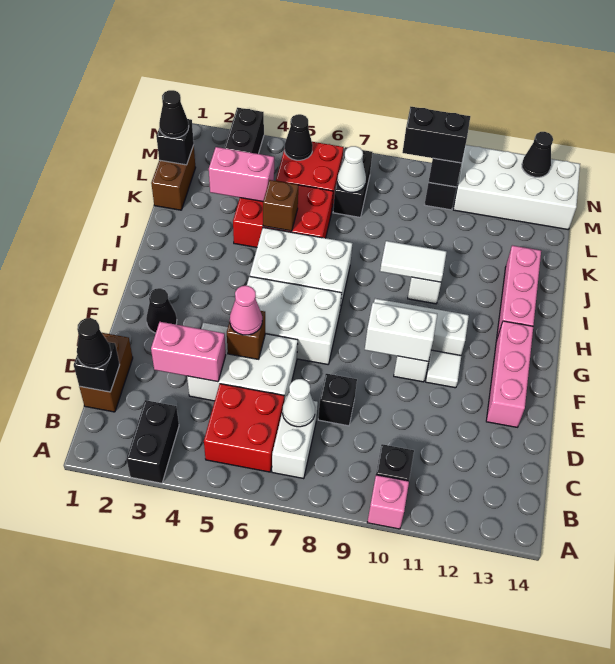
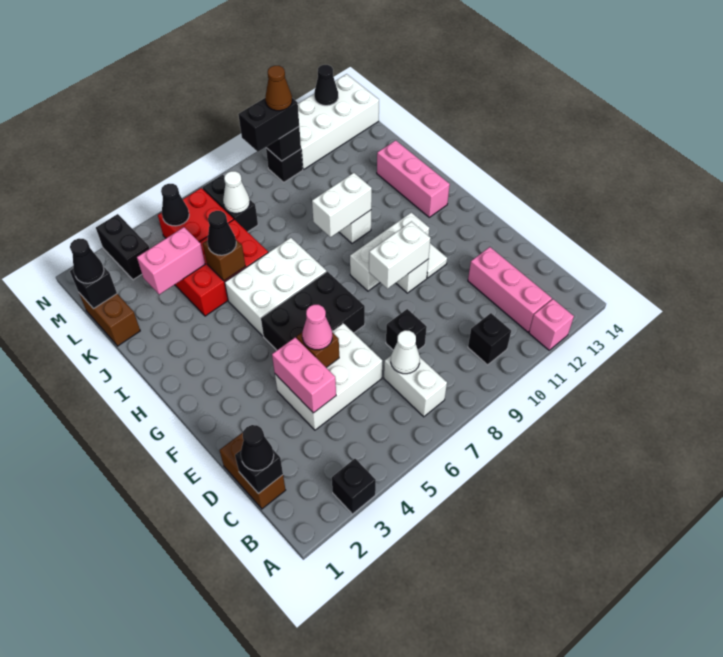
black brick A3:B3 level 1 -> black brick A3 level 1
pink brick A10 level 1 -> pink brick A12 level 1
red brick B5:C6 level 1 -> none
pink brick D3:D4 level 2 -> pink brick D4:E4 level 2
pink brick E13:G13 level 1 -> pink brick B12:D12 level 1
black cone F2 level 1 -> black cone J5 level 3
white brick F5:G7 level 1 -> black brick F5:G7 level 1
white tile I9:I10 level 2 -> white brick I9:I10 level 2
none -> brown cone M10 level 4

